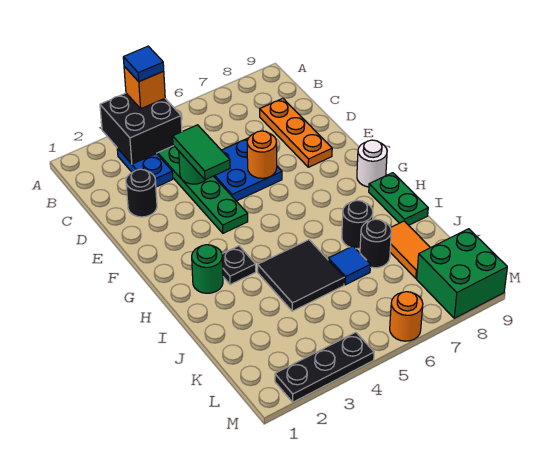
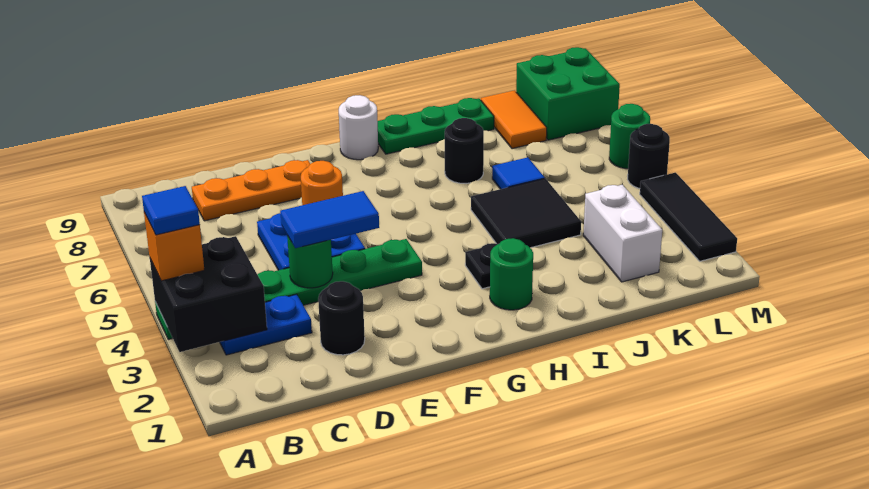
green tile D4:E4 level 3 -> blue tile D4:E4 level 3
green plate H9:I9 level 1 -> green plate H9:J9 level 1
black round brick J7 level 1 -> black round brick M5 level 1
orange tile J8:K8 level 1 -> orange tile K8:K9 level 1
none -> white brick K2:K3 level 1
black plate M2:M4 level 1 -> black tile M2:M4 level 1
orange round brick M6 level 1 -> green round brick M6 level 1

